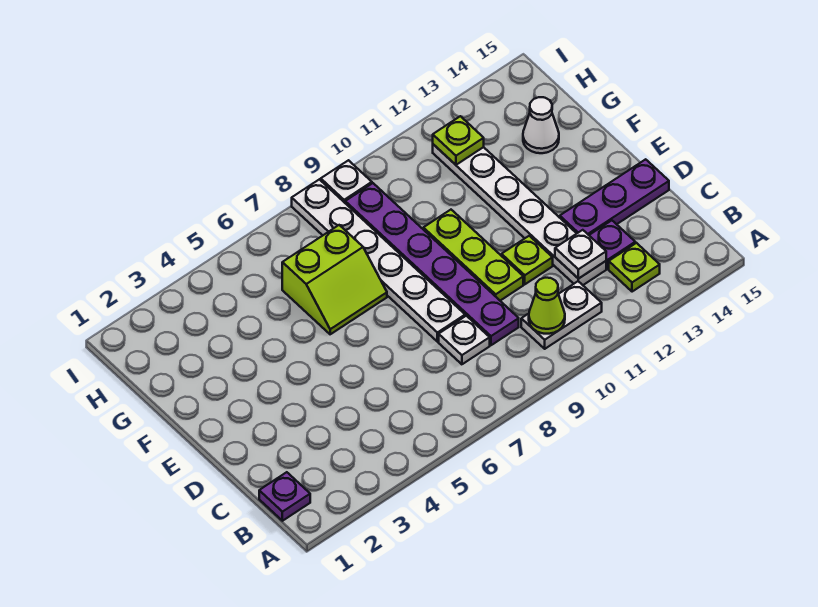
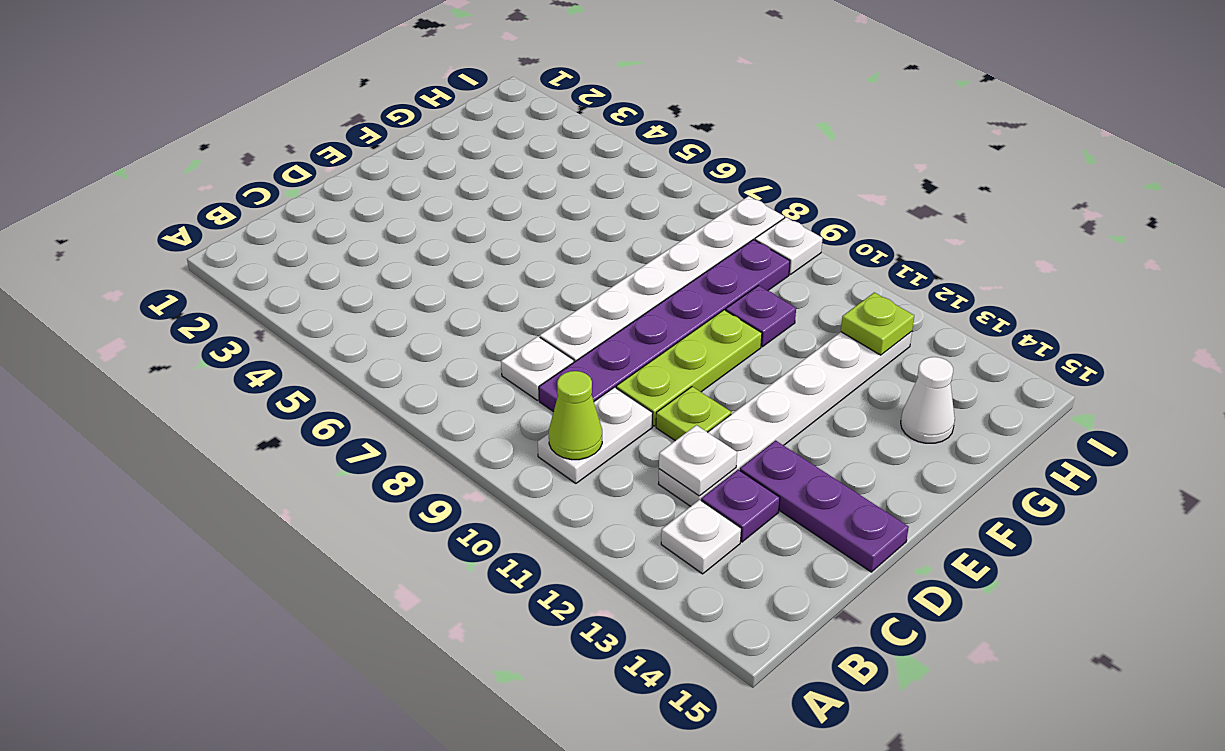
purple plate B1 level 1 -> purple plate G10 level 1
white plate B10:B11 level 1 -> white plate B10:C10 level 1
lime plate B13 level 1 -> white plate B13 level 1
lime slope F6:G7 level 1 top G -> none

